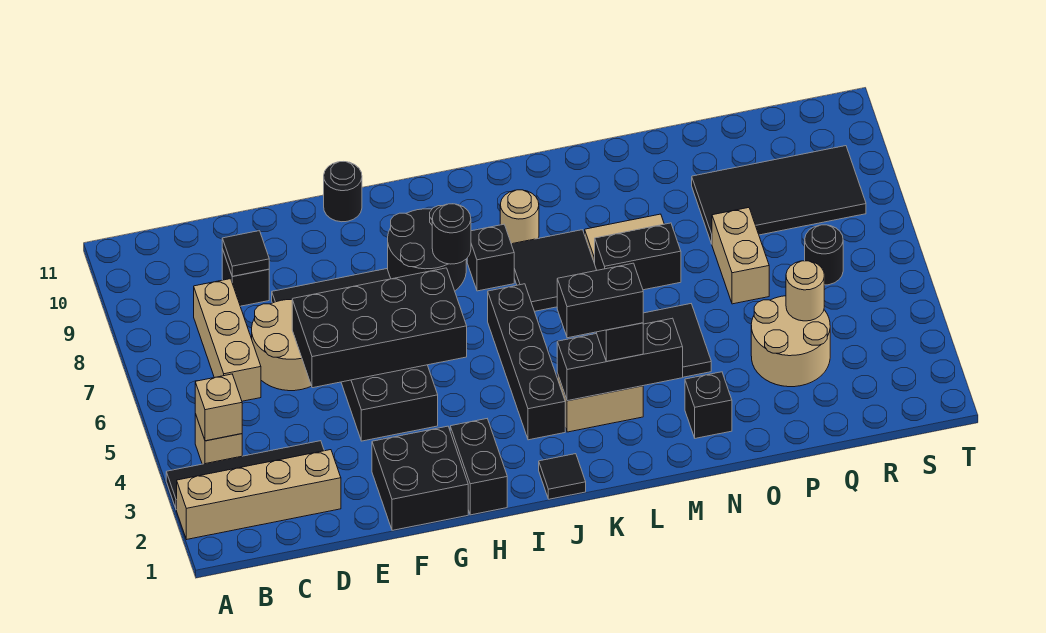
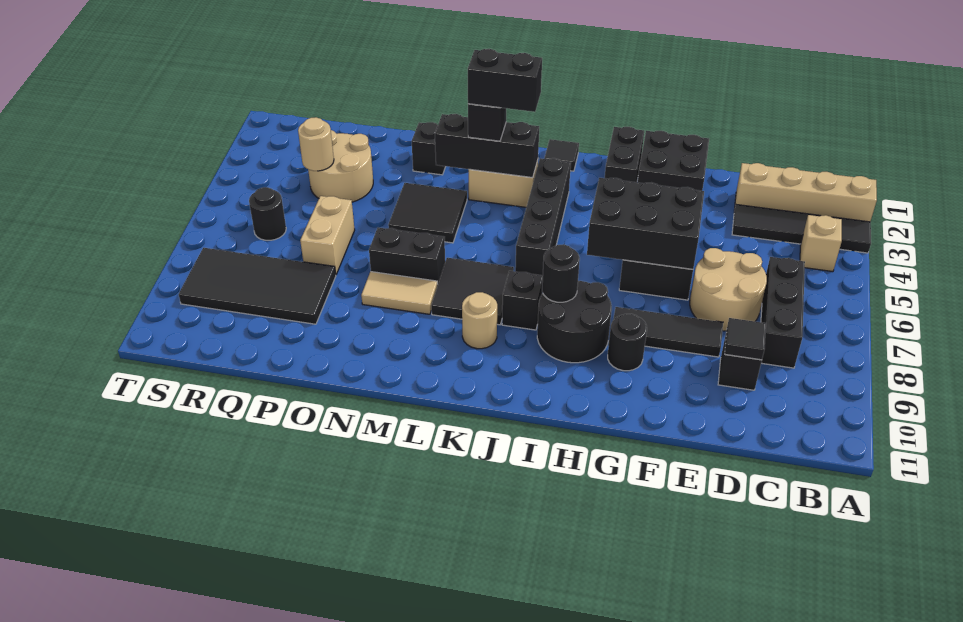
tan brick B4 level 2 -> none
tan brick C6:C8 level 1 -> black brick C6:C8 level 1
black brick E5:H6 level 2 -> black brick F5:H6 level 2
black round brick G11 level 1 -> black round brick G9 level 1

